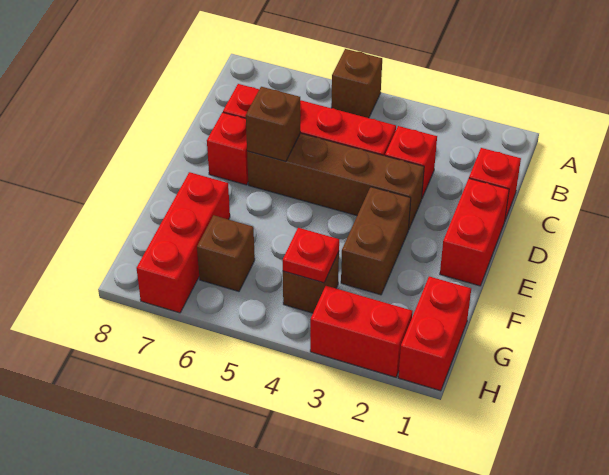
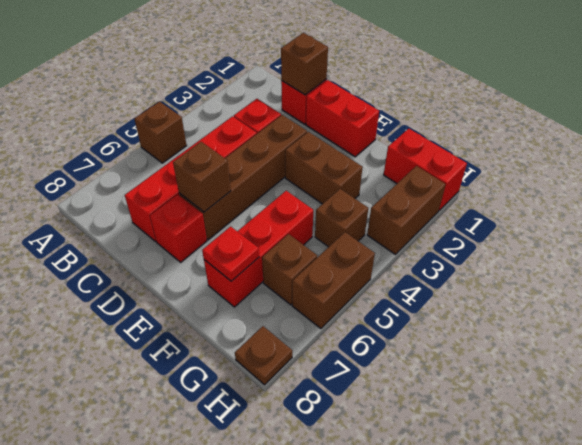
none -> brown brick C1 level 2
red brick F7:H7 level 1 -> red brick F5:F7 level 1
red plate G4 level 2 -> red plate F7 level 2
red brick H2:H3 level 1 -> brown brick H2:H3 level 1
none -> brown brick H5:H6 level 1
none -> brown plate H8 level 1

